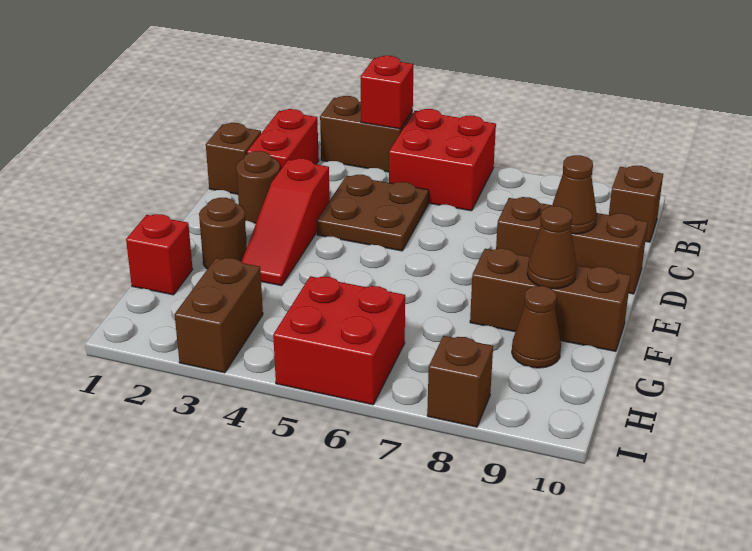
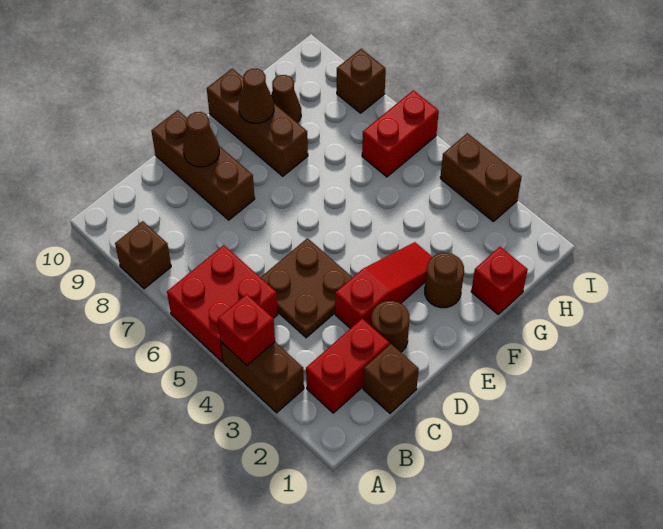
brown brick B10 level 1 -> brown brick A8 level 1
brown brick H3:I3 level 1 -> brown brick I3:I4 level 1
red brick H5:I6 level 1 -> red brick H6:I6 level 1

